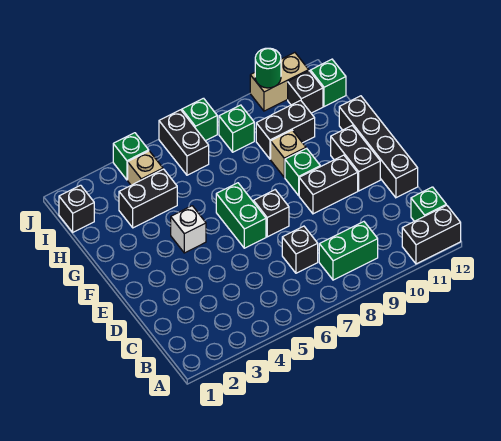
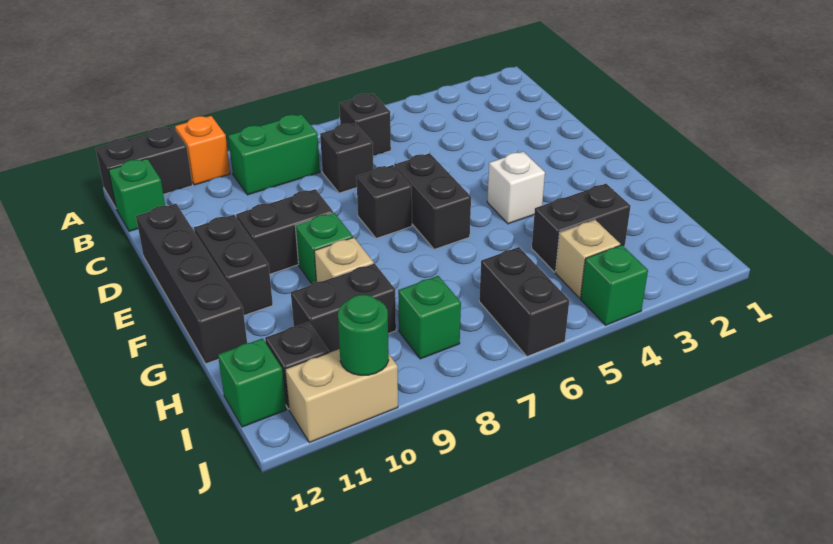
none -> orange brick A10 level 1
green brick E6:F6 level 1 -> black brick E6:F6 level 1
black brick I1 level 1 -> black brick B6 level 1
green brick J7 level 1 -> none

